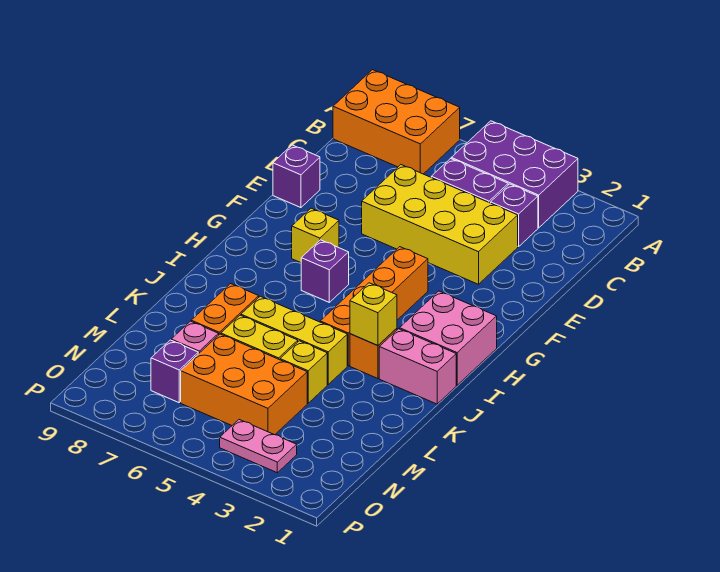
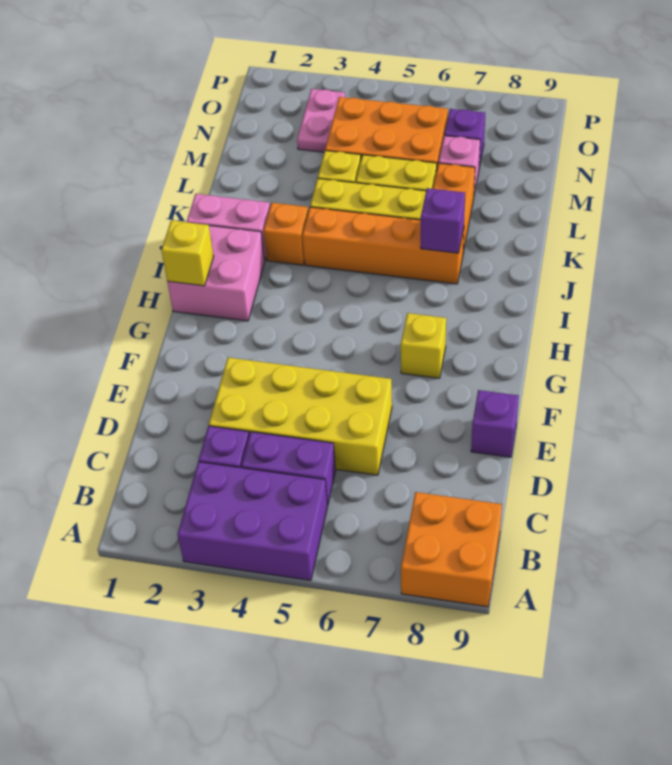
orange brick A7:B9 level 1 -> orange brick A8:B9 level 1
orange brick G4:J4 level 1 -> orange brick J4:J7 level 1
purple brick H6 level 1 -> purple brick J7 level 2
yellow brick J3 level 2 -> yellow brick H1 level 2
pink plate O3:O4 level 1 -> pink plate N3:O3 level 1

